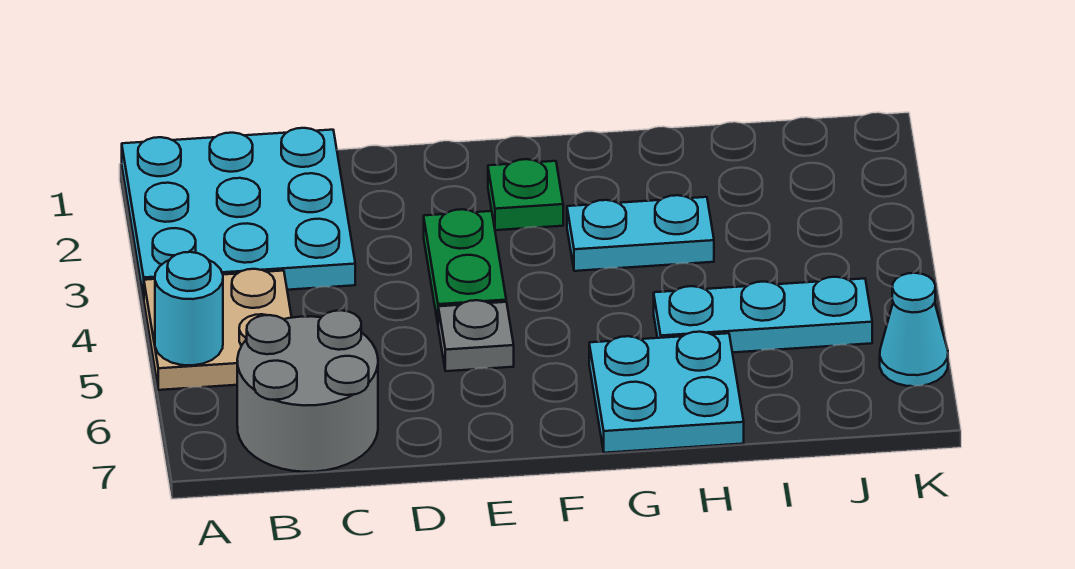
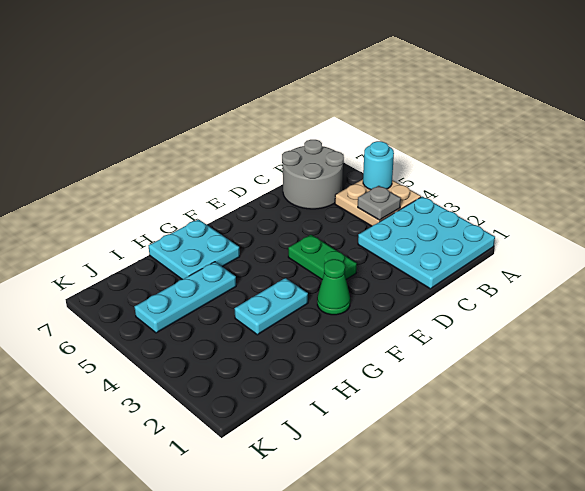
grey plate E5 level 1 -> grey plate B4 level 2
green plate F2 level 1 -> green cone F2 level 1
cyan cone K6 level 1 -> none

